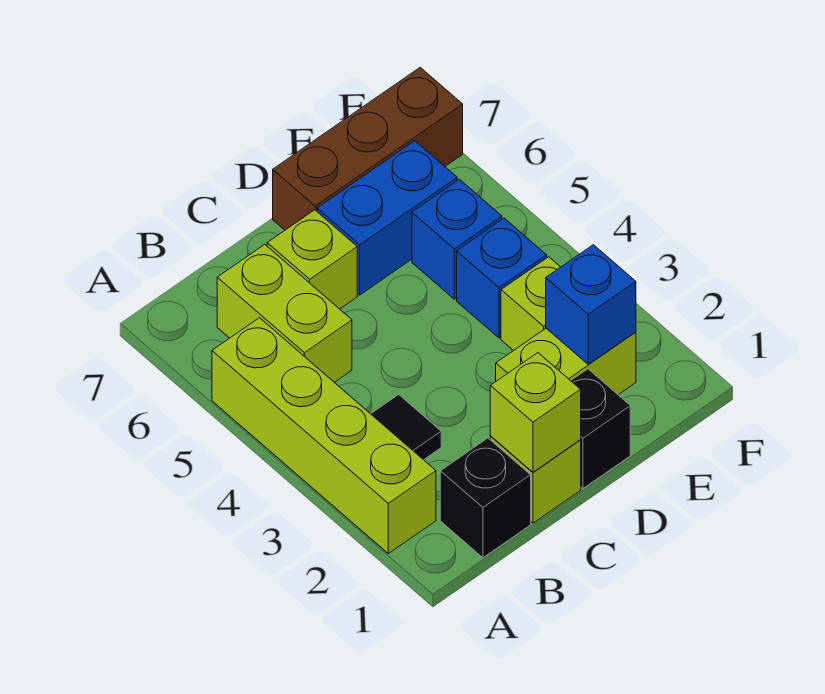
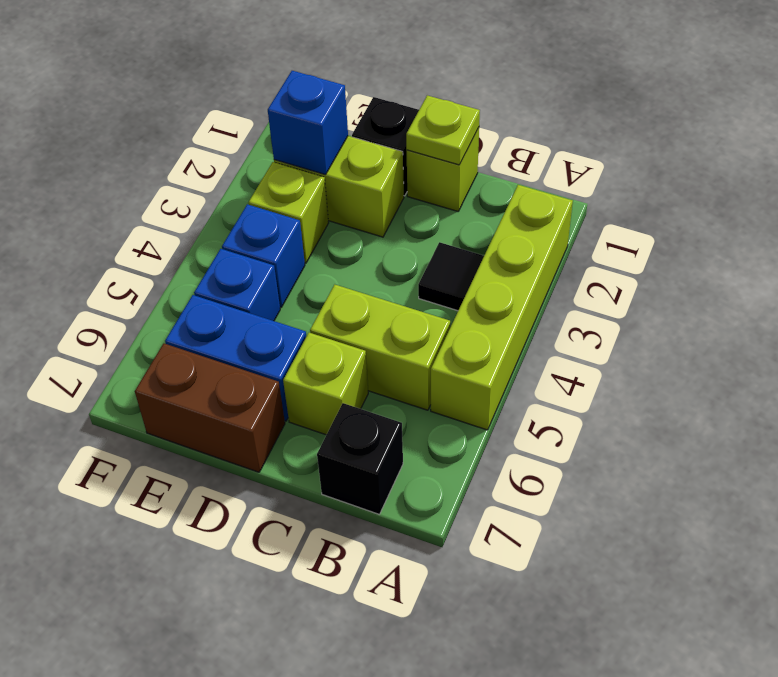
black brick B1 level 1 -> black brick B7 level 1
lime brick B5:B6 level 1 -> lime brick B5:C5 level 1
lime brick C1 level 2 -> lime plate C1 level 2
brown brick D7:F7 level 1 -> brown brick D7:E7 level 1

